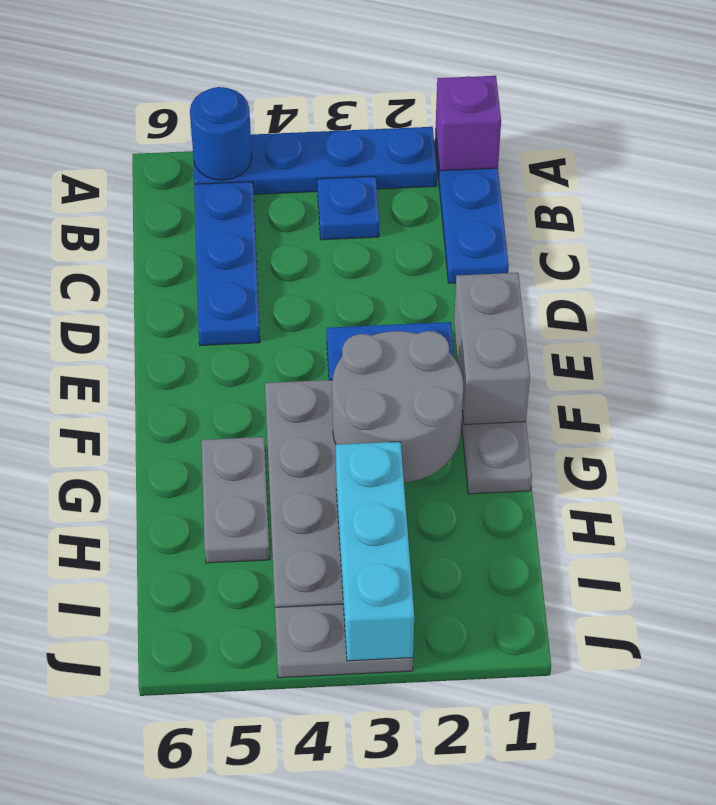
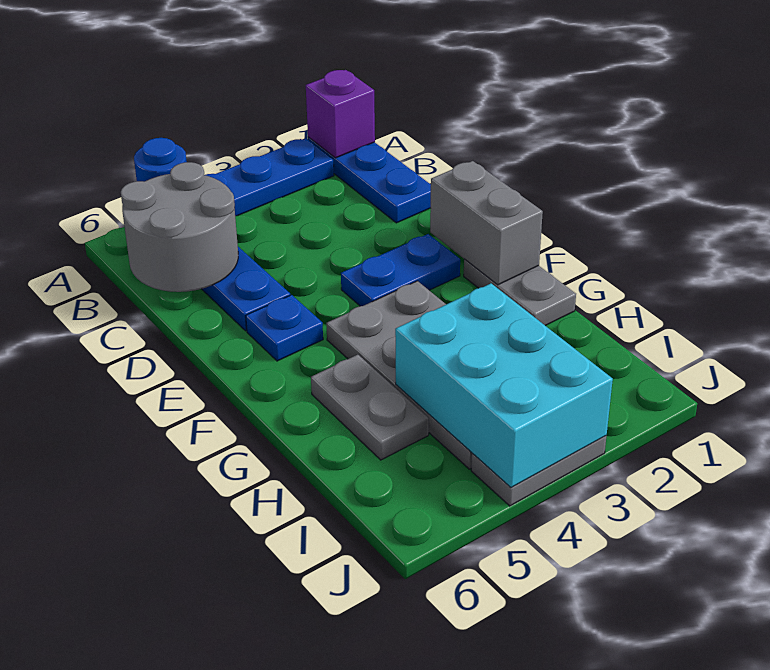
blue plate B3 level 1 -> blue plate E5 level 1
grey round brick F2:G3 level 2 -> grey round brick B5:C6 level 2
cyan brick H3:J3 level 2 -> cyan brick H3:J4 level 2

